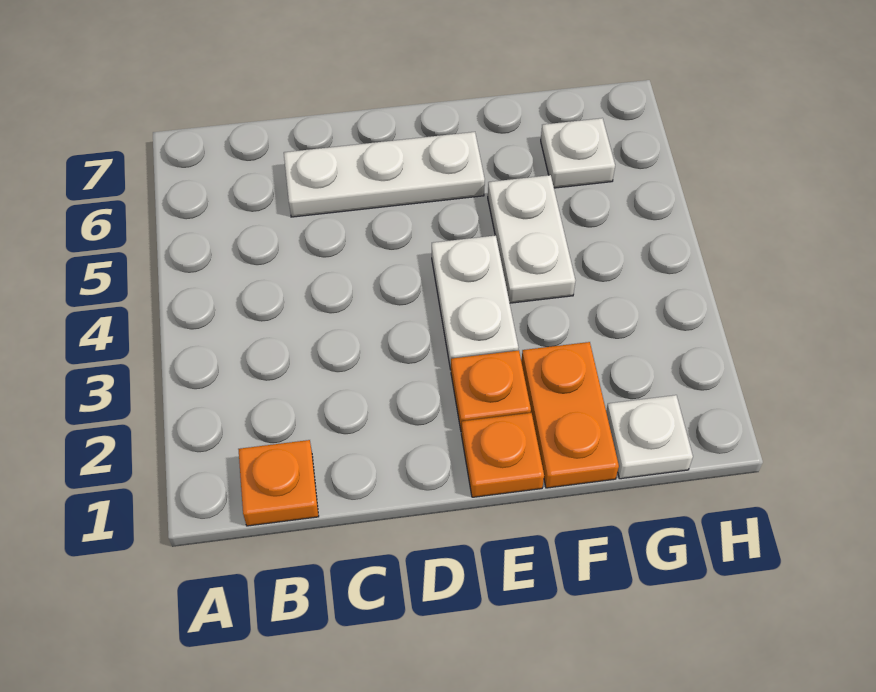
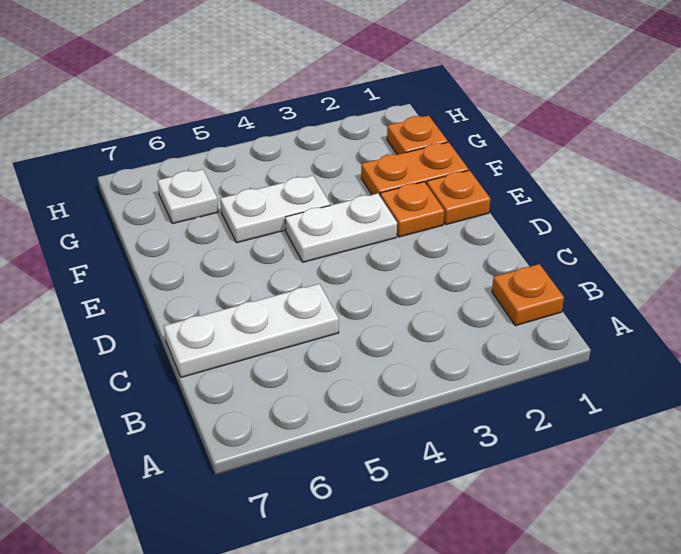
white plate C6:E6 level 1 -> white plate C5:C7 level 1
white plate G1 level 1 -> orange plate G1 level 1

